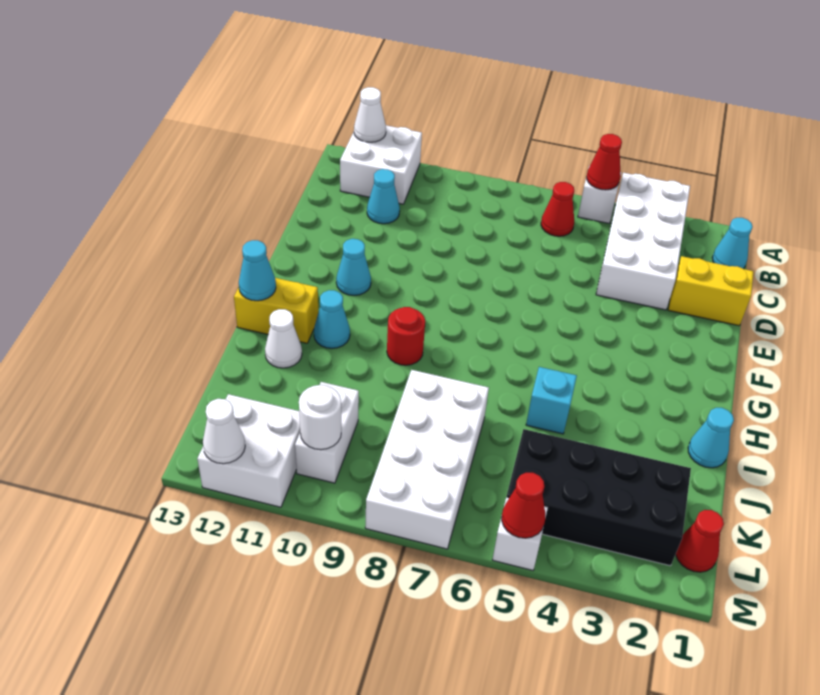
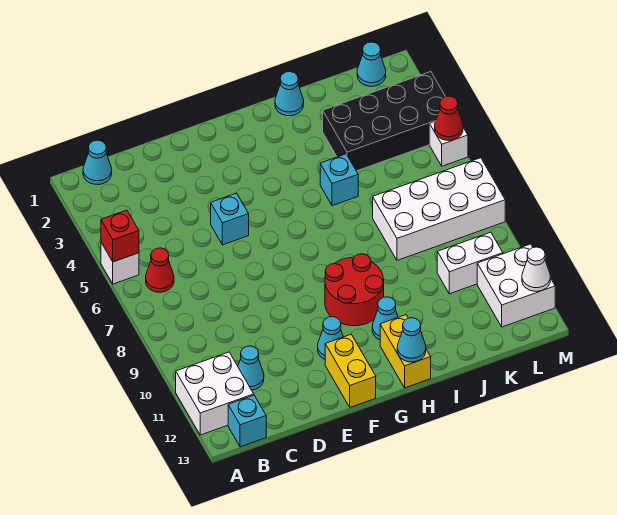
white brick A3:D4 level 1 -> none
red cone A5 level 2 -> red brick A5 level 2
white cone A12 level 2 -> none
none -> cyan brick B13 level 1
yellow brick D1:D2 level 1 -> yellow brick F12:F13 level 1
none -> cyan brick E5 level 1
red round brick H9 level 1 -> red round brick G9:H10 level 1
white cone I12 level 1 -> none
black brick K2:L5 level 1 -> black brick J3:M4 level 1
red cone L1 level 1 -> cyan cone L1 level 1
white round brick L10 level 2 -> none

